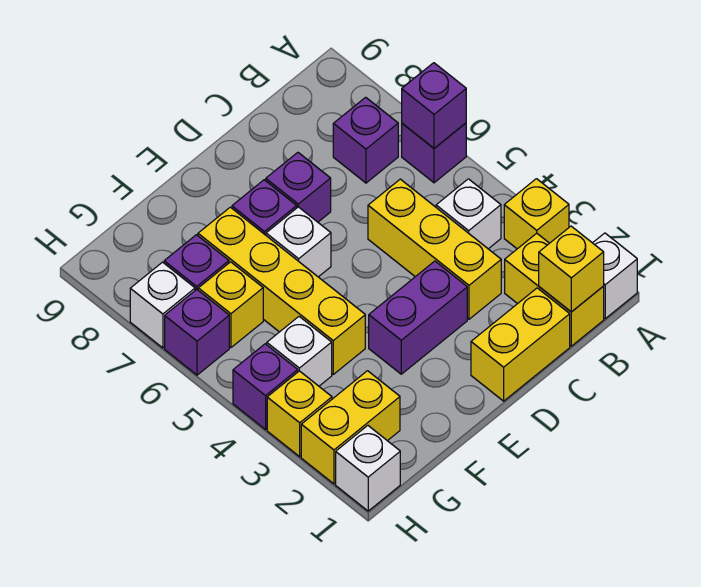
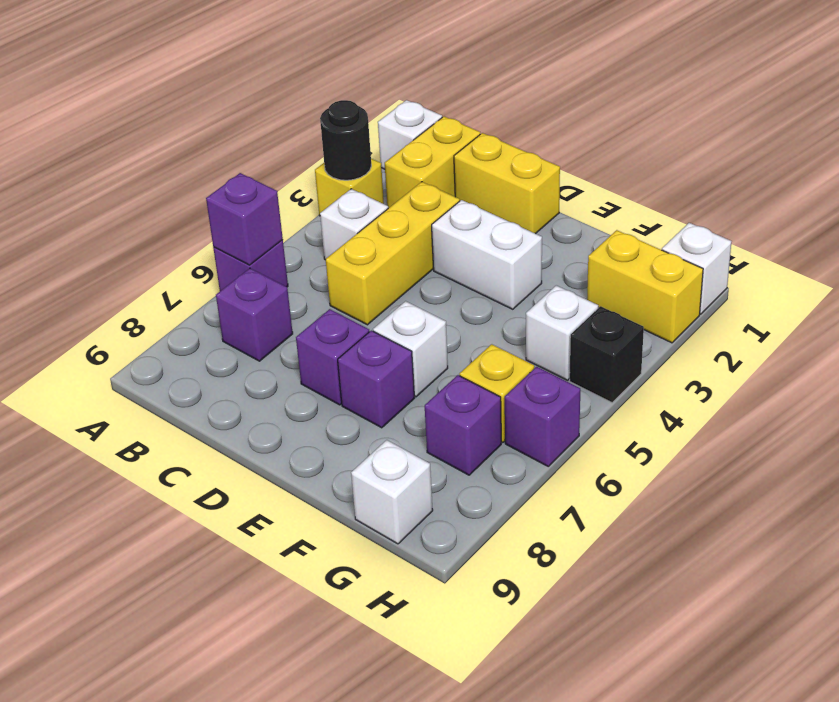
none -> black round brick A3 level 2
yellow brick B1 level 2 -> none
purple brick D3:E3 level 1 -> white brick D3:E3 level 1
yellow brick F4:F7 level 1 -> none
yellow brick H3 level 1 -> none
purple brick H4 level 1 -> black brick H4 level 1
white brick H7 level 1 -> white brick G9 level 1

